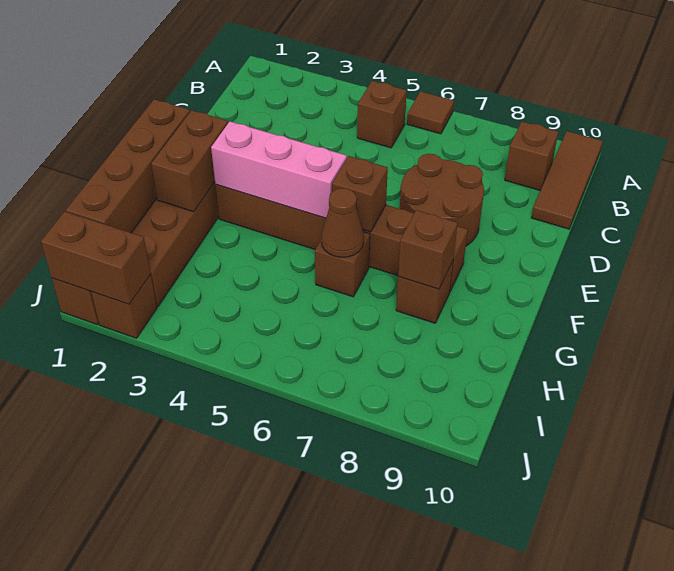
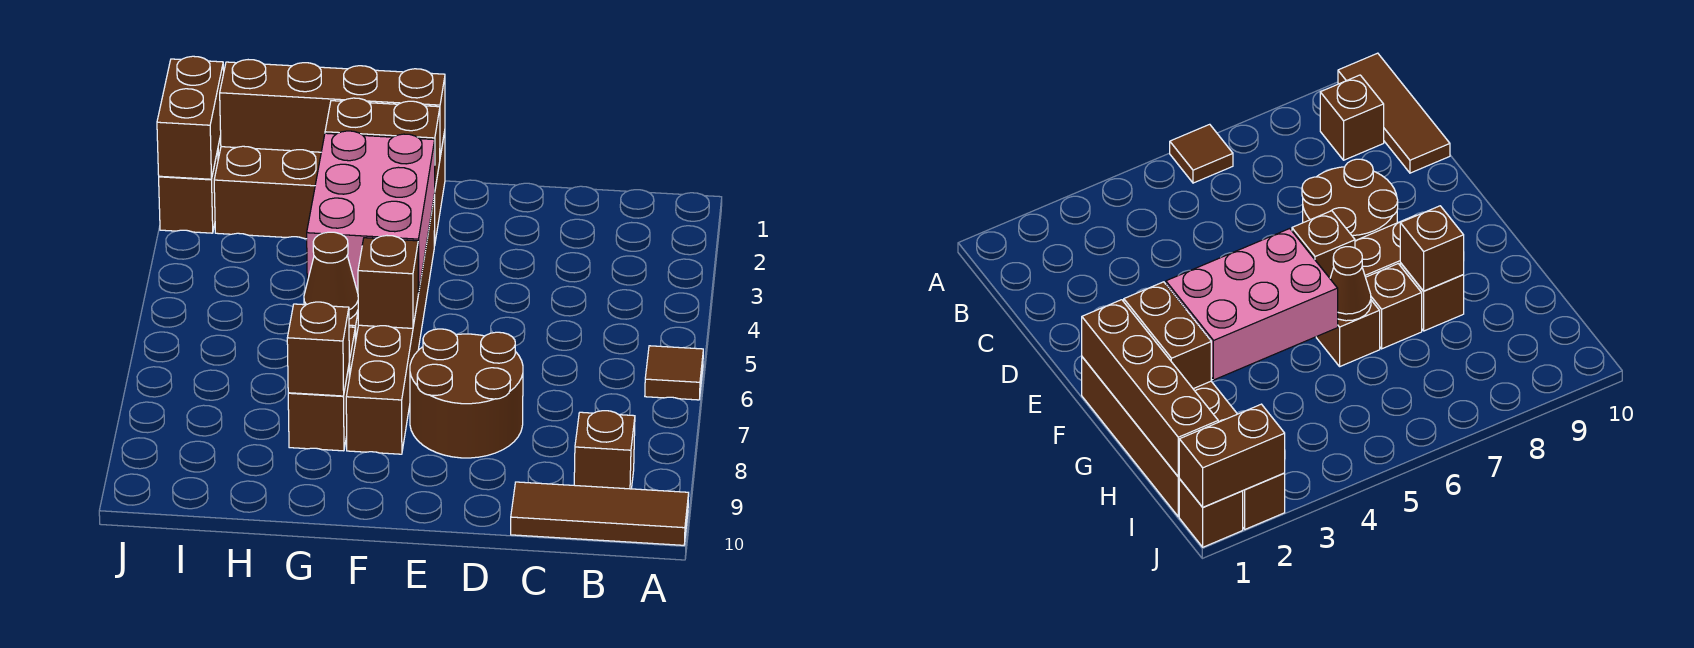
brown brick B5 level 1 -> brown brick G7 level 1
pink brick F3:F5 level 2 -> pink brick F3:G5 level 2

